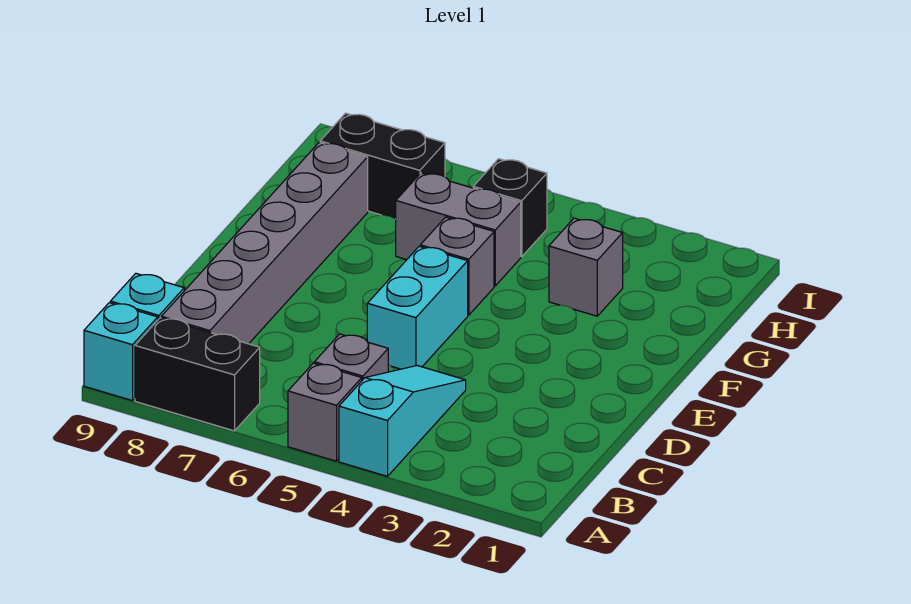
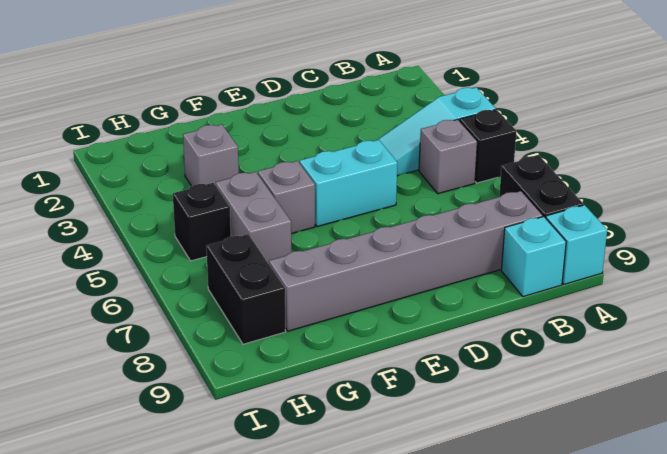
grey brick A5 level 1 -> black brick A5 level 1

